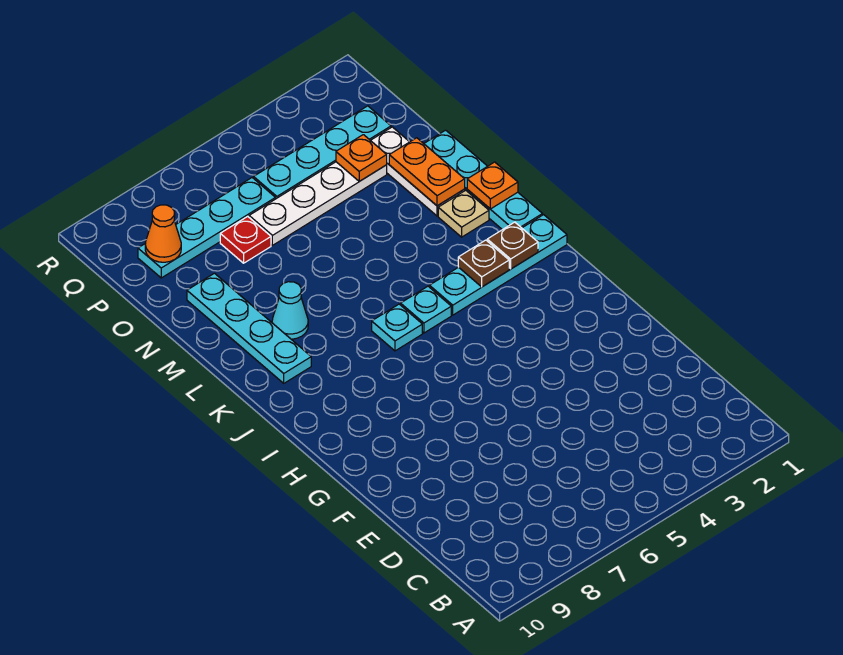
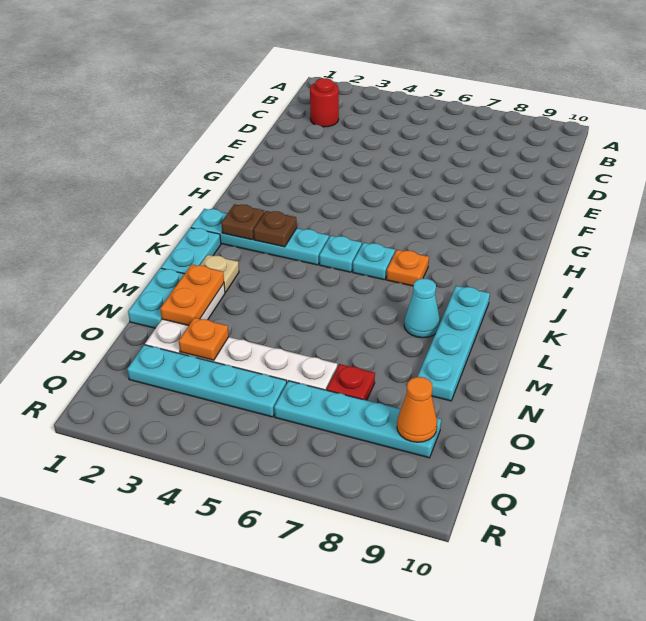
none -> red round brick C2 level 1
orange plate L1 level 2 -> orange plate J7 level 1

